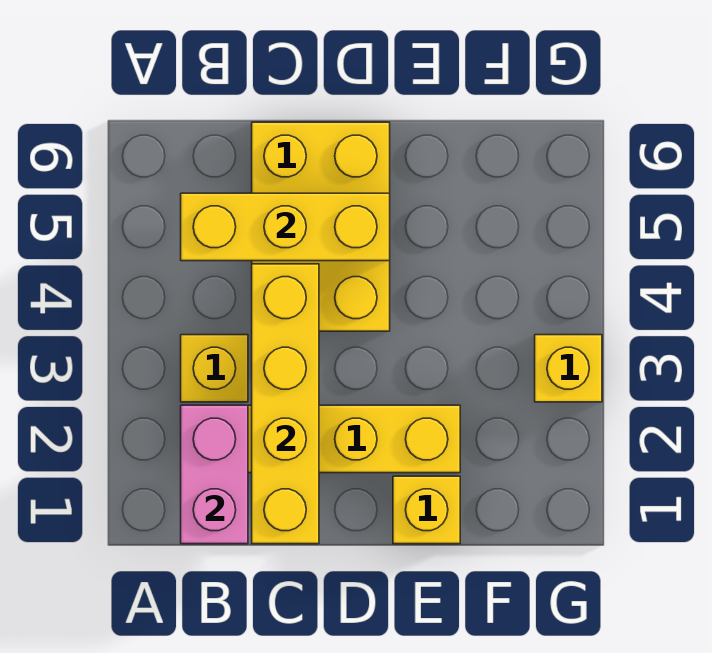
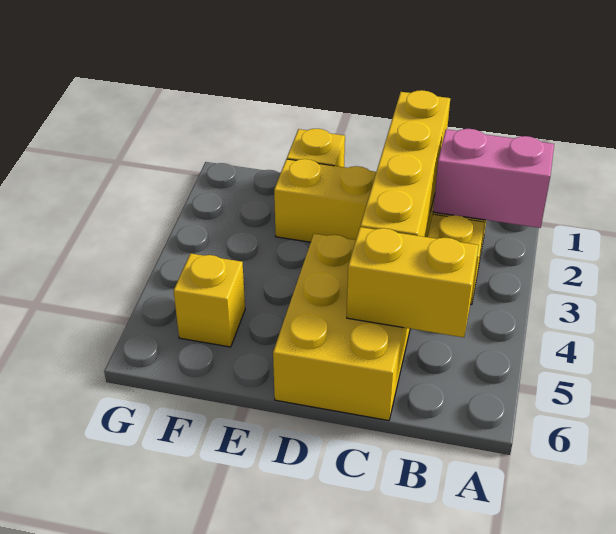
pink brick B1:B2 level 2 -> pink brick A2:B2 level 2
yellow brick B5:D5 level 2 -> yellow brick B5:C5 level 2
yellow brick G3 level 1 -> yellow brick F5 level 1

